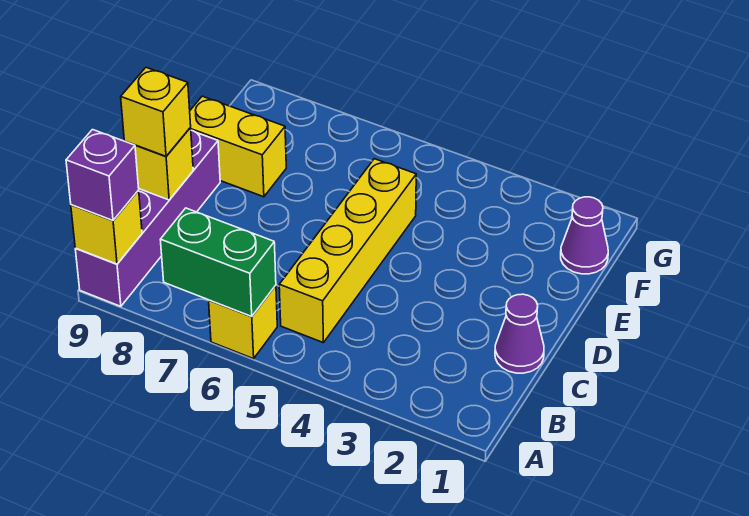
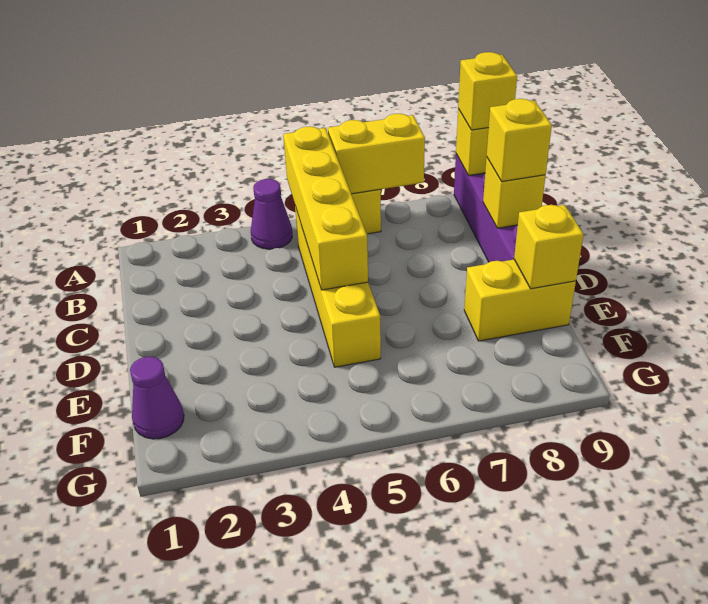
none -> yellow brick A5:D5 level 2
green brick A6:A7 level 2 -> yellow brick A6:A7 level 2
purple brick A9 level 3 -> yellow brick A9 level 3
purple cone C1 level 1 -> purple cone A4 level 1
none -> yellow brick E9 level 2

